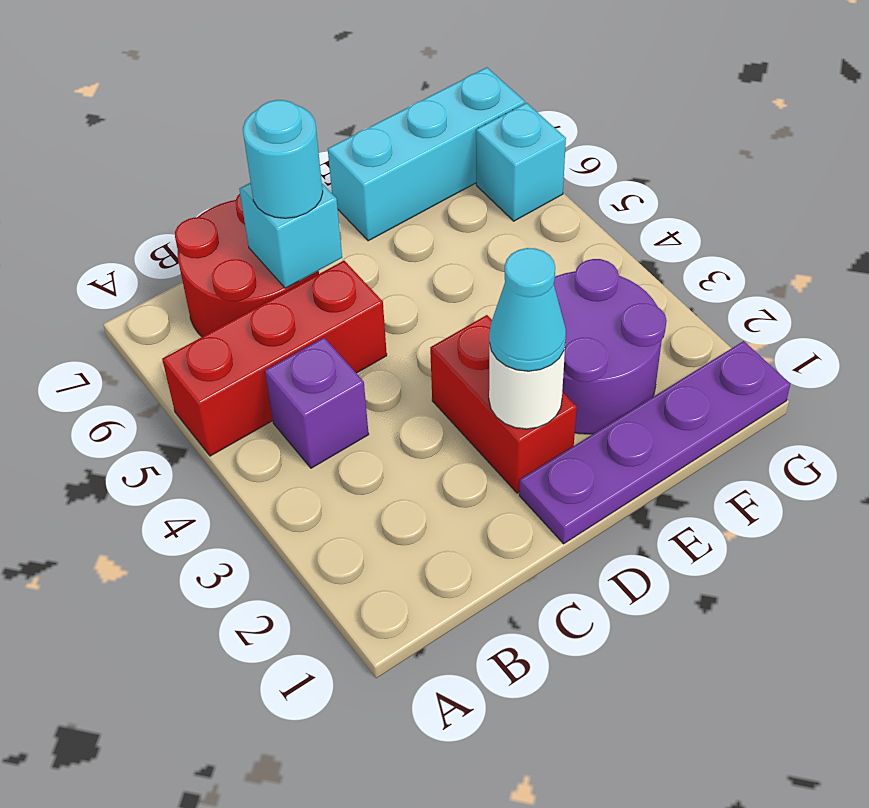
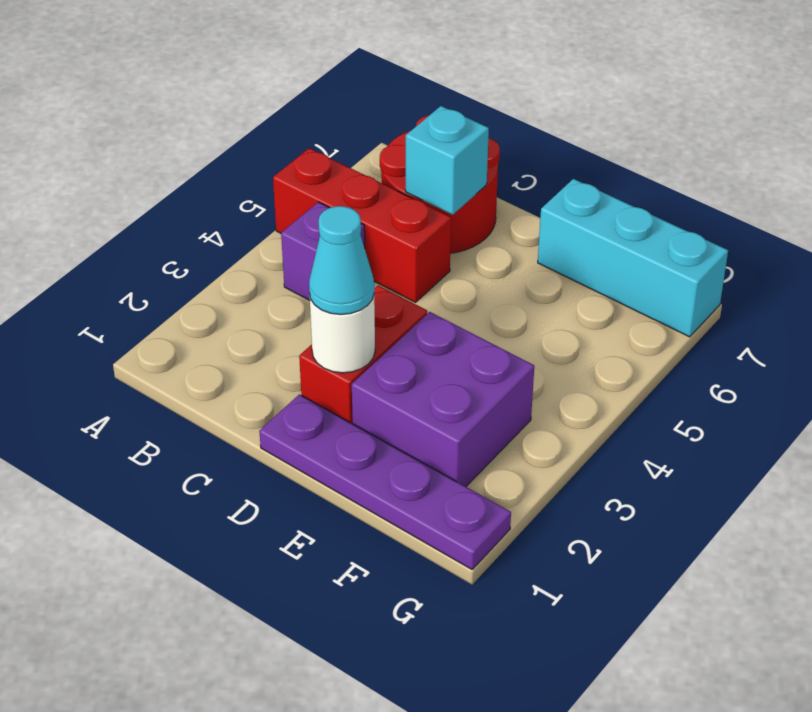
cyan round brick C6 level 3 -> none
purple round brick E2:F3 level 1 -> purple brick E2:F3 level 1
cyan brick G6 level 1 -> none

